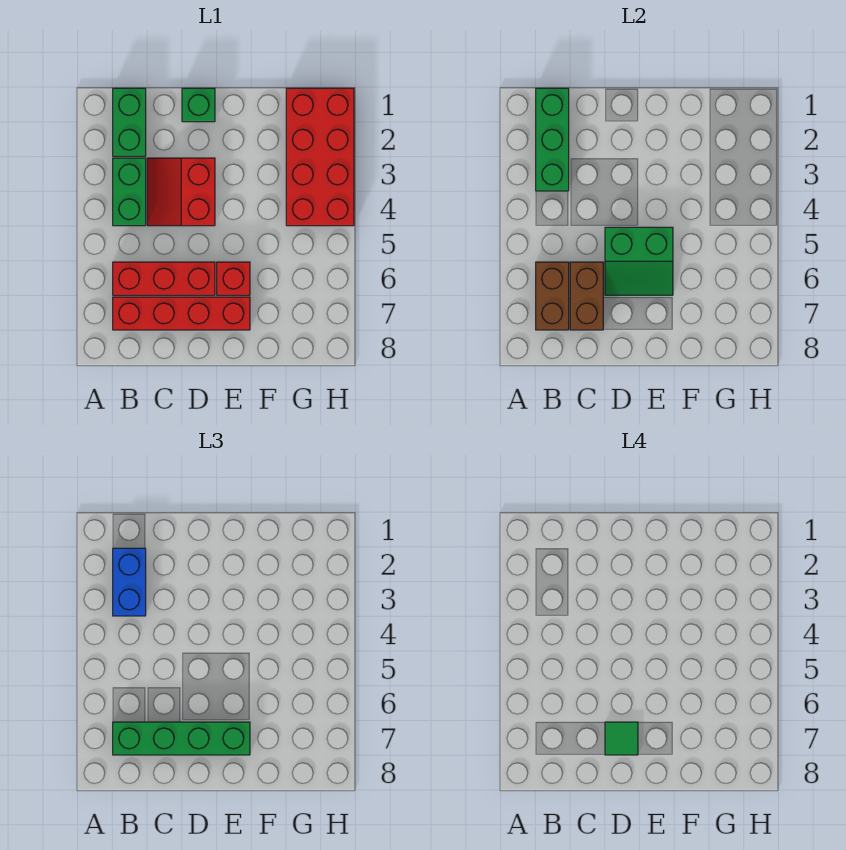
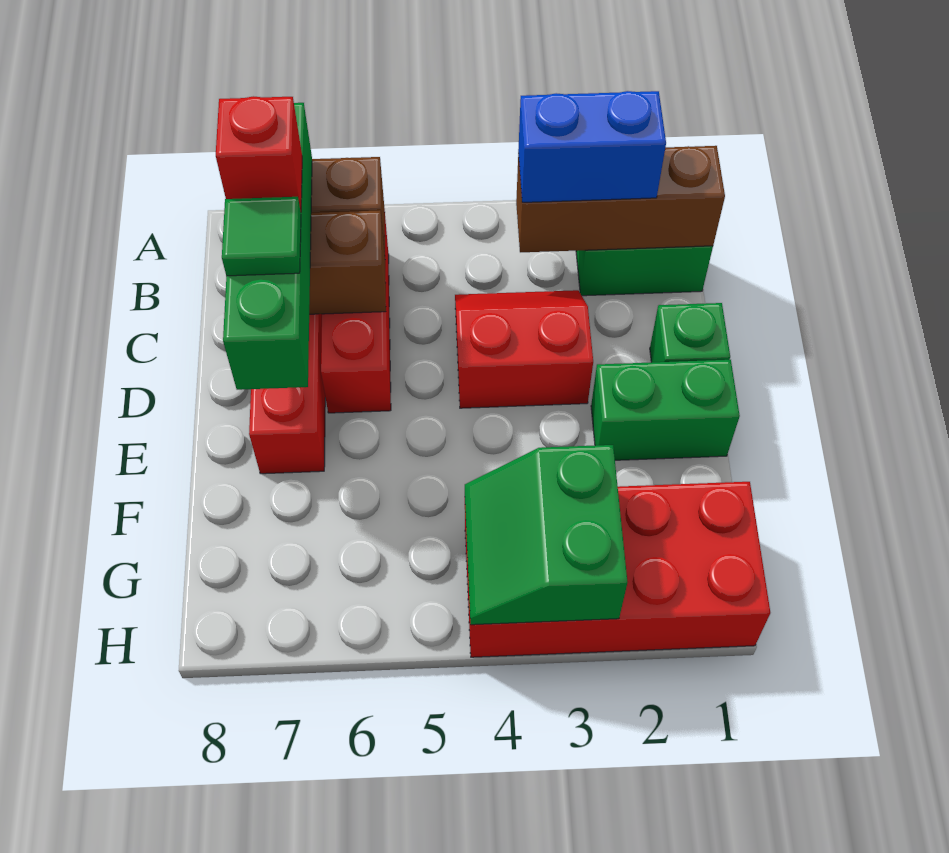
green brick B1:B3 level 2 -> brown brick B1:B3 level 2
green brick B3:B4 level 1 -> green brick E1:E2 level 1
green slope D5:E6 level 2 top 5 -> green slope G3:H4 level 2 top 3
red brick E6 level 1 -> red brick C7 level 4

